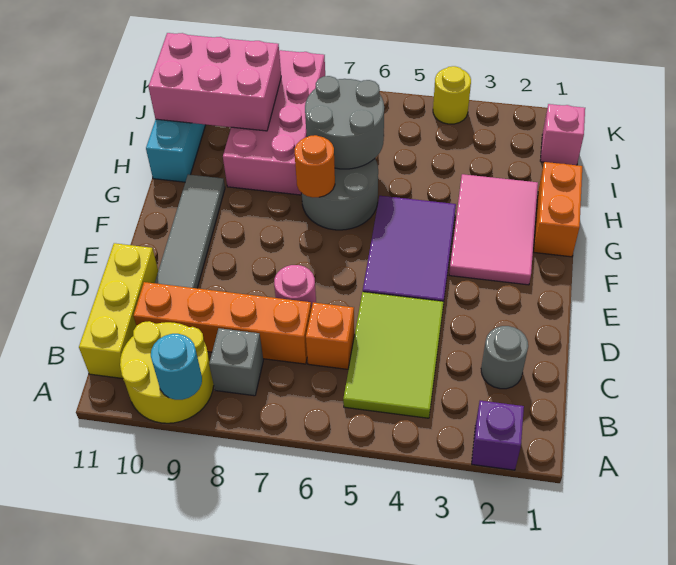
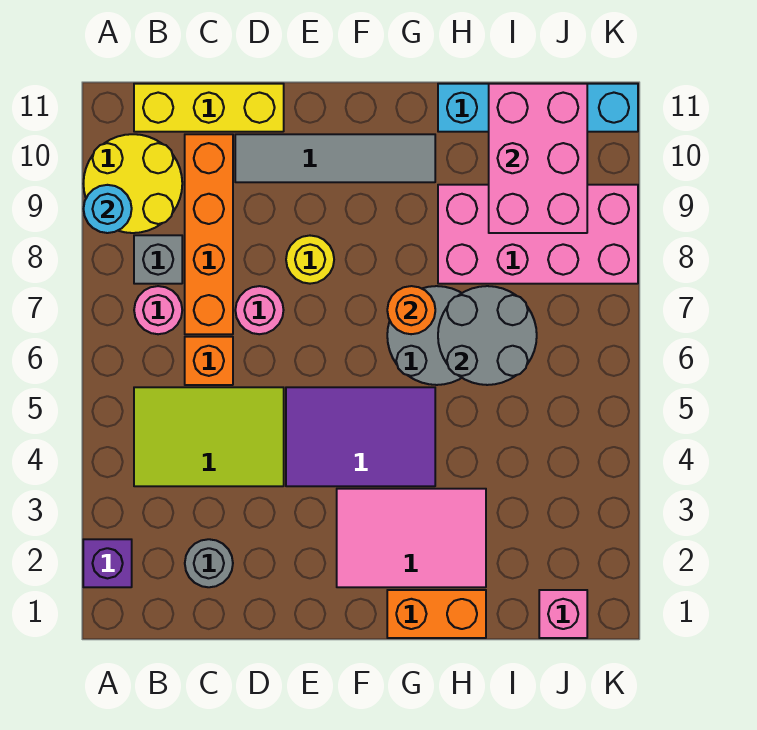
none -> pink round brick B7 level 1
yellow round brick K4 level 1 -> yellow round brick E8 level 1

